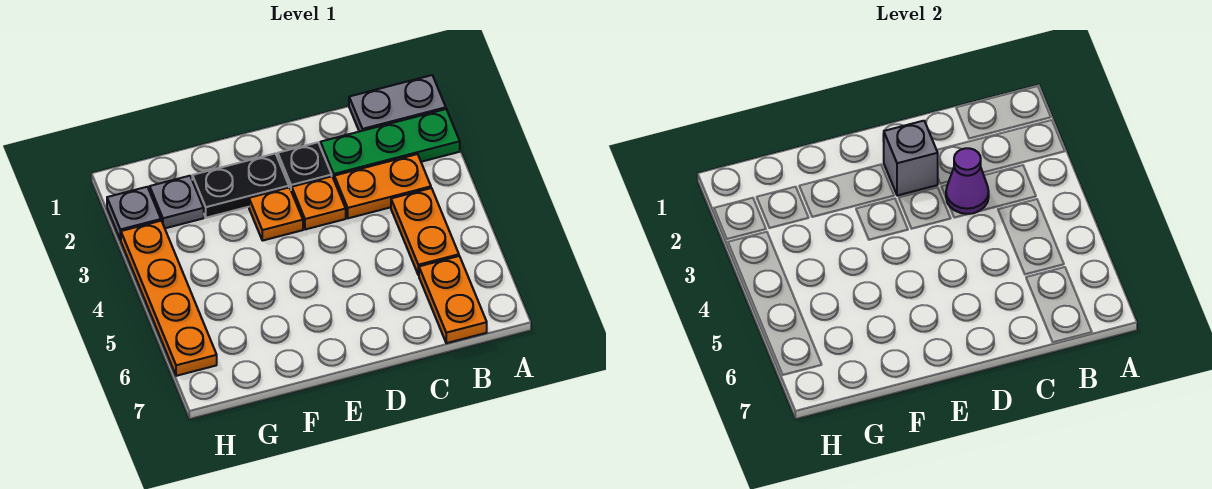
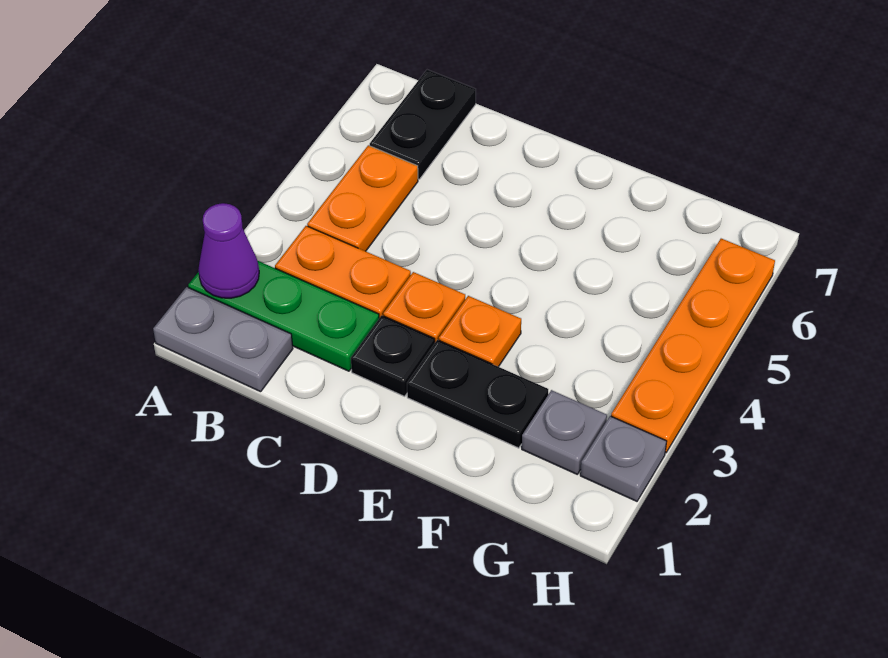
orange plate B6:B7 level 1 -> black plate B6:B7 level 1
purple cone C3 level 2 -> purple cone A2 level 2
grey brick D2 level 2 -> none

